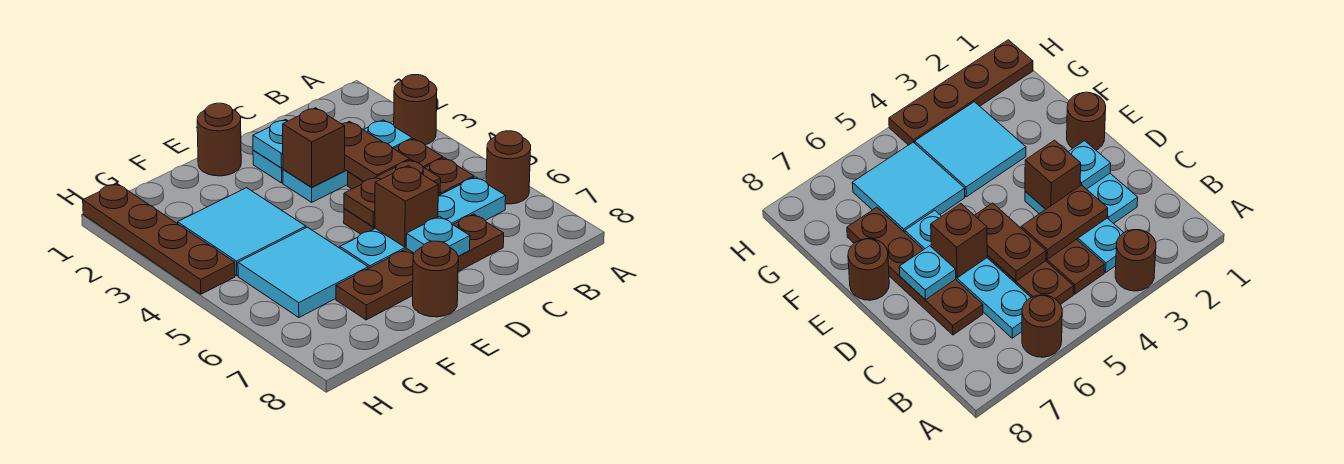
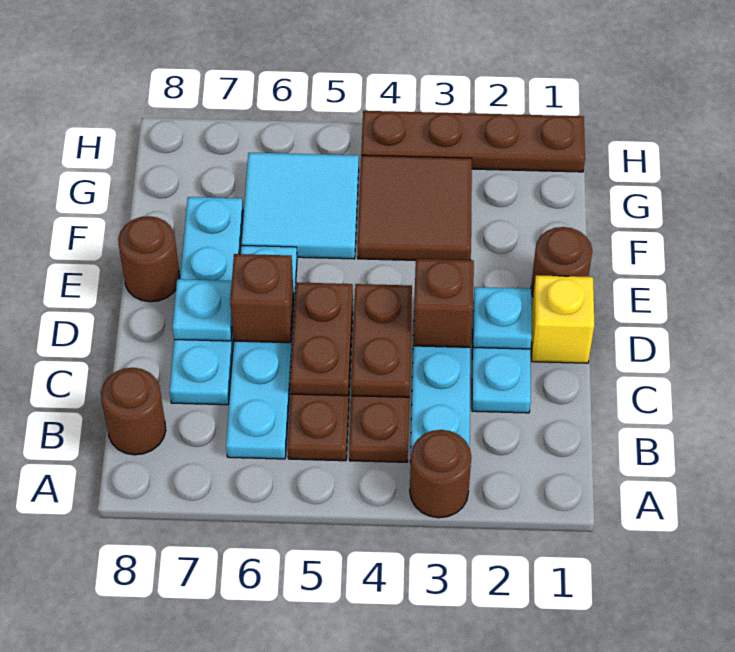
brown round brick A6 level 1 -> brown round brick B8 level 1
brown plate C3:C4 level 2 -> brown plate C4:D4 level 2
brown plate C7:F7 level 1 -> cyan plate C7:F7 level 1
none -> yellow brick D1 level 1
cyan tile F3:G4 level 1 -> brown tile F3:G4 level 1

